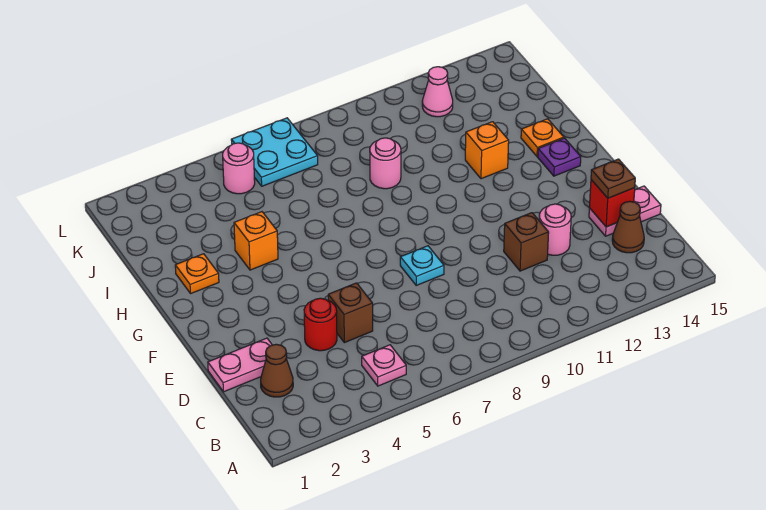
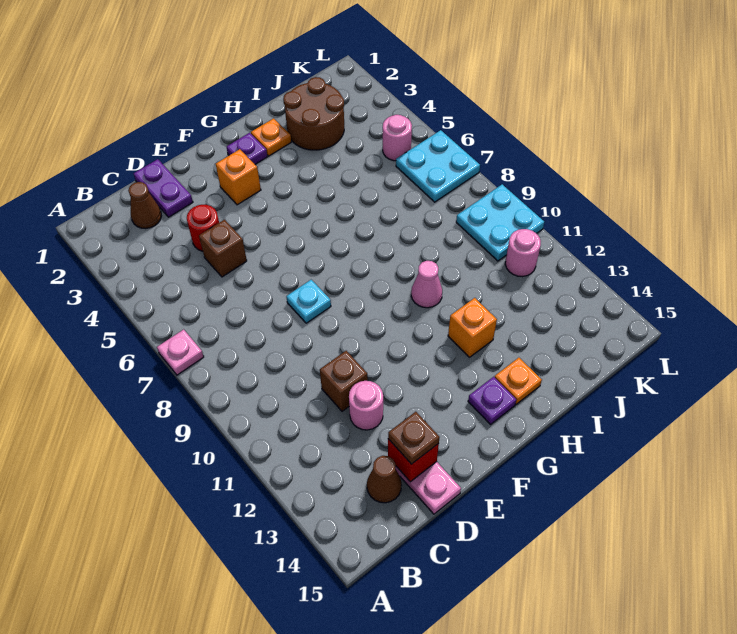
pink plate B5 level 1 -> pink plate A7 level 1
pink plate D1:D2 level 1 -> purple plate D1:D2 level 1
none -> purple plate G2 level 1
orange brick H4 level 1 -> orange brick F3 level 1
none -> brown round brick I2:J3 level 1
pink round brick I9 level 1 -> pink round brick K11 level 1
none -> cyan plate K9:L10 level 1
pink cone K12 level 1 -> pink cone H10 level 1

